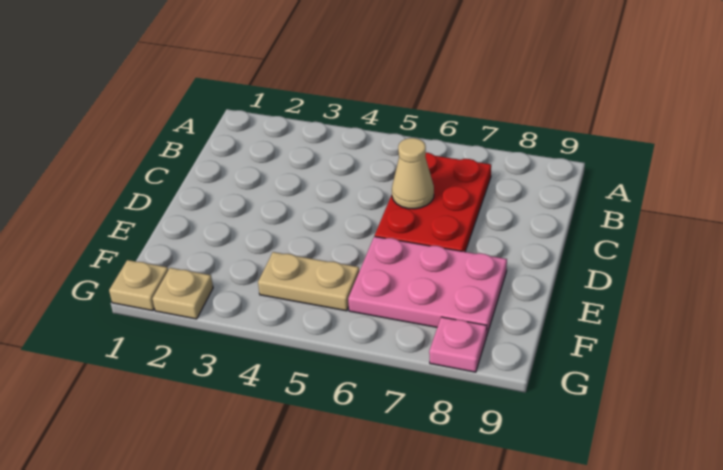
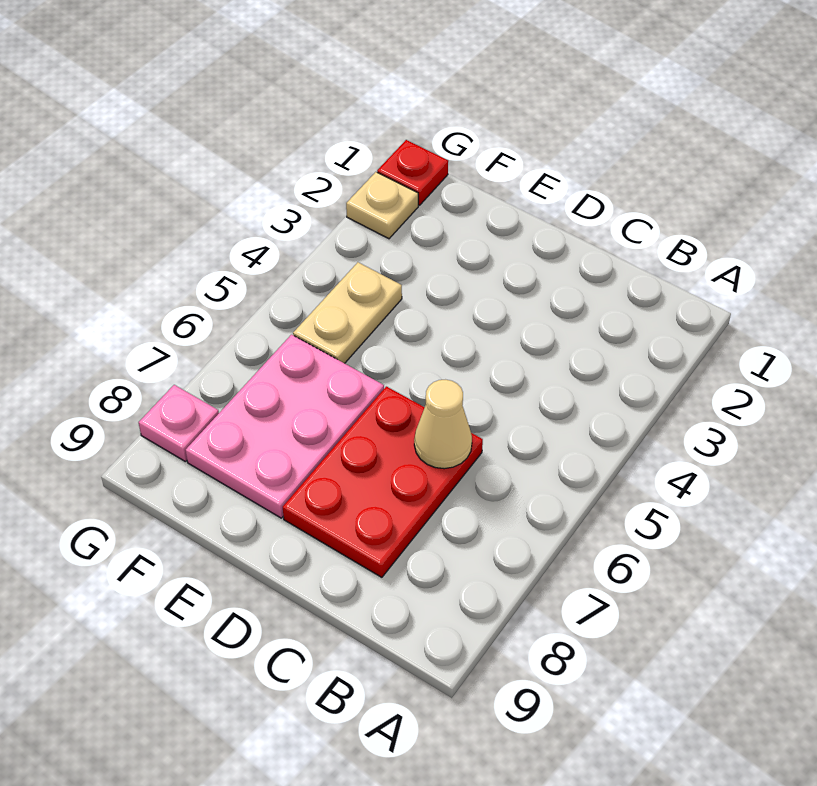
red plate B6:D7 level 1 -> red plate C6:D8 level 1
tan plate G1 level 1 -> red plate G1 level 1

